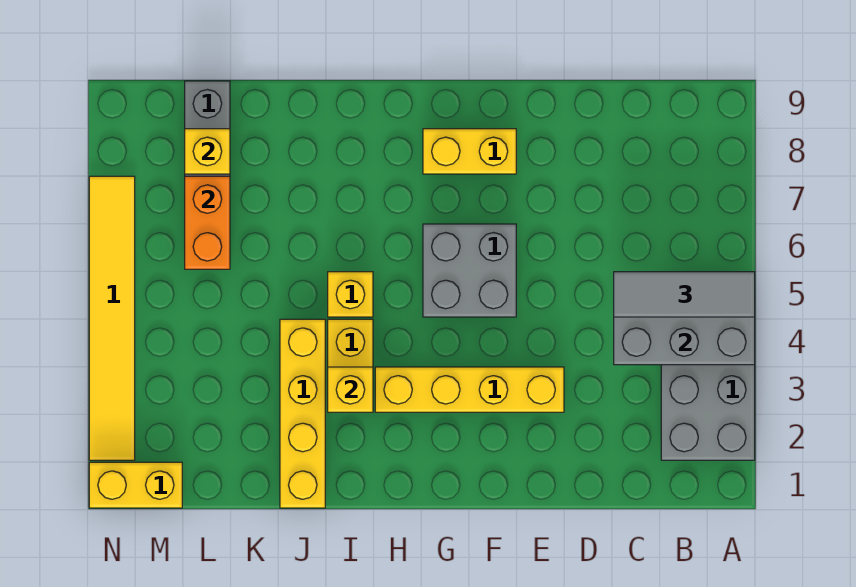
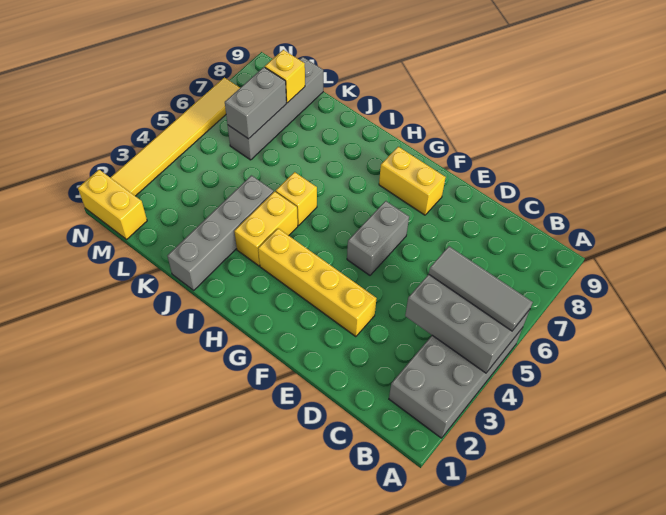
grey brick F5:G6 level 1 -> grey brick F5:F6 level 1
yellow brick I3 level 2 -> none
yellow brick J1:J4 level 1 -> grey brick J1:J4 level 1
orange brick L6:L7 level 2 -> grey brick L6:L7 level 2

